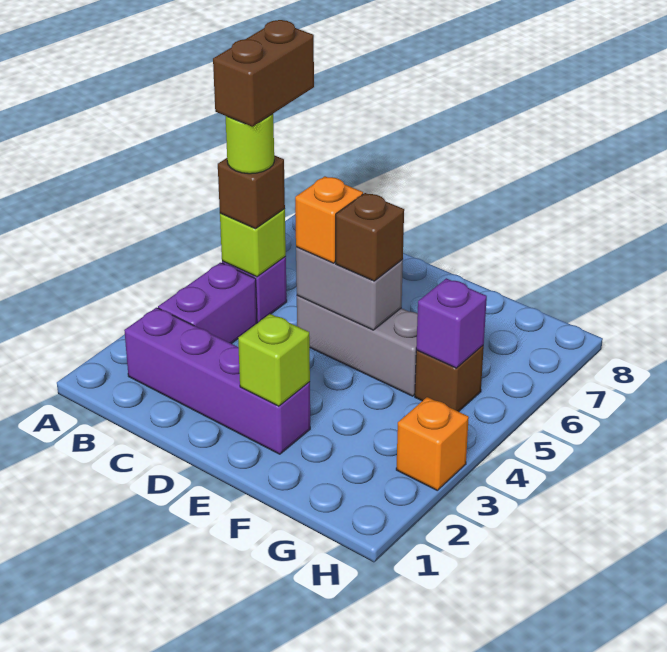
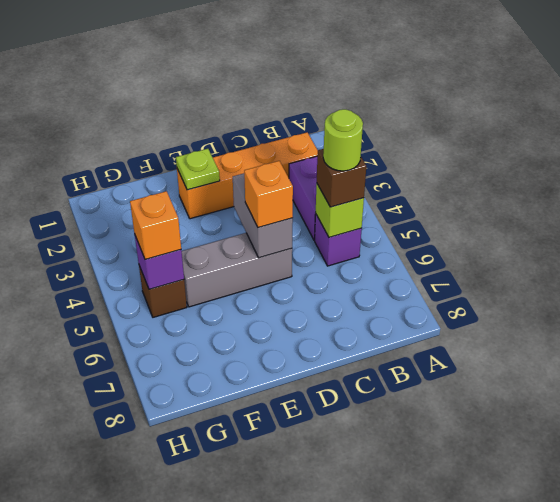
purple brick B2:E2 level 1 -> orange brick B2:E2 level 1
brown brick B5:B6 level 5 -> none
grey brick D5:E5 level 2 -> grey brick D4:D5 level 2
lime brick E2 level 2 -> lime plate E2 level 2
brown brick E5 level 3 -> none
orange brick H3 level 1 -> orange brick G5 level 3

